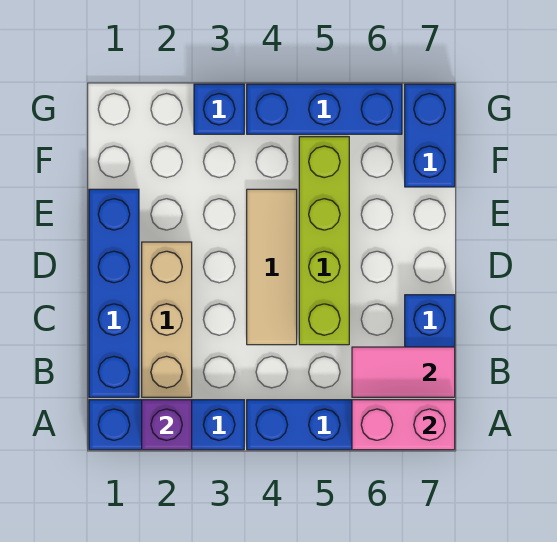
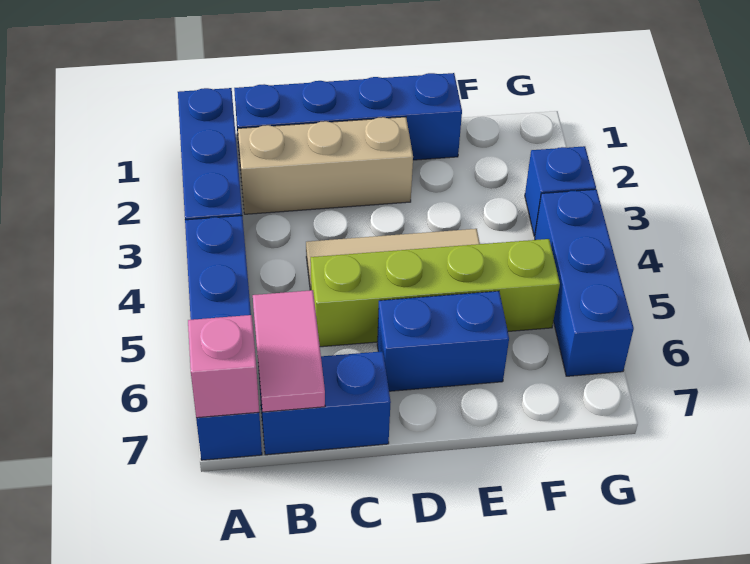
purple brick A2 level 2 -> none
pink brick A6:A7 level 2 -> pink brick A7 level 2
blue brick F7:G7 level 1 -> blue brick D6:E6 level 1

